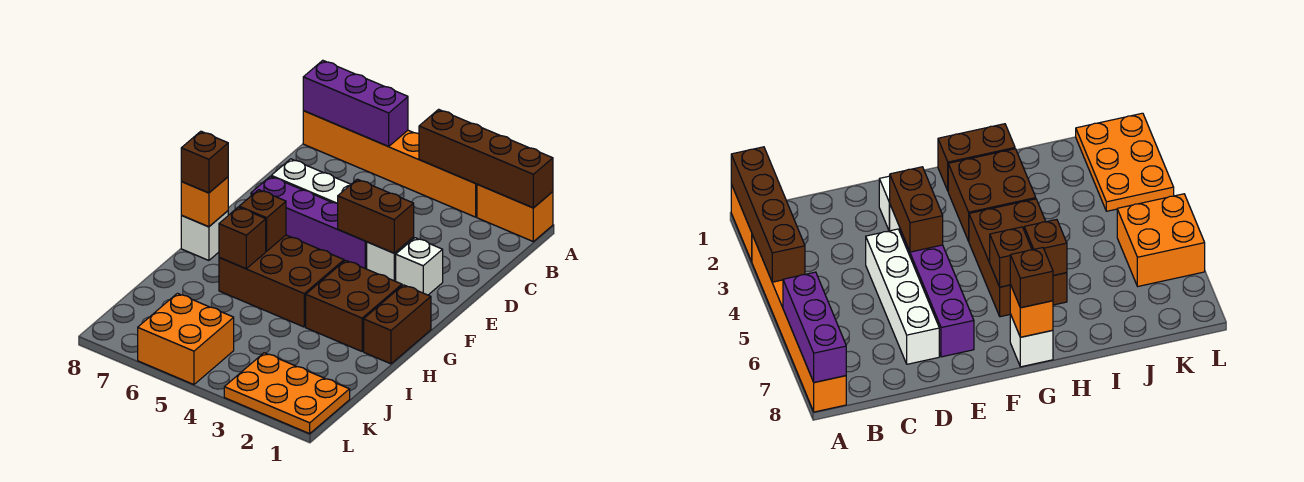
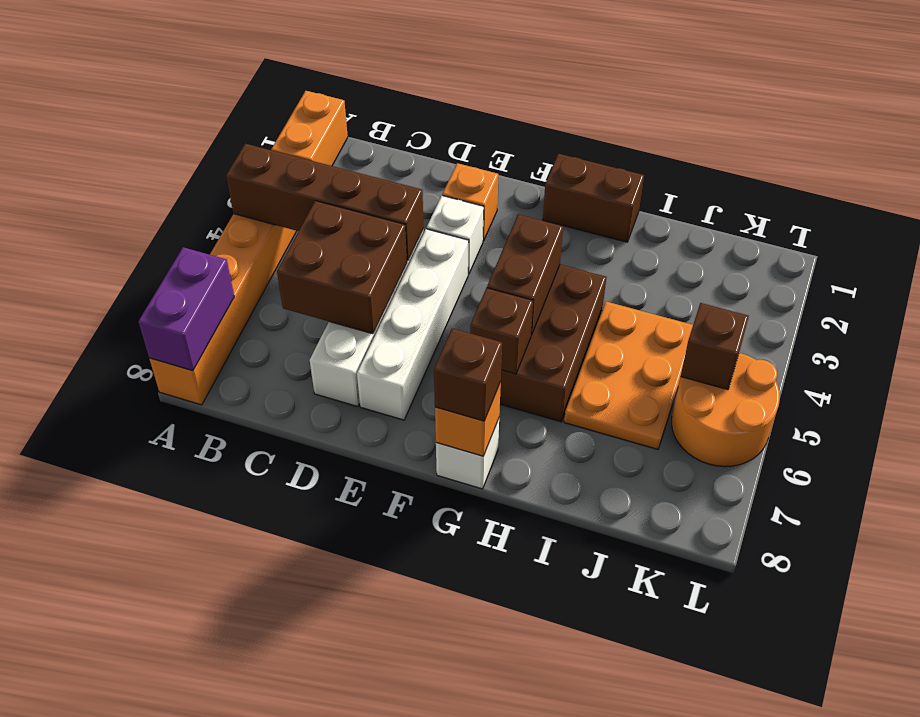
brown brick A1:A4 level 2 -> brown brick A4:D4 level 2
purple brick A6:A8 level 2 -> purple brick A7:A8 level 2
white brick E2 level 1 -> orange brick E2 level 1
brown brick E3:E4 level 2 -> brown brick G4:G5 level 2
purple brick E4:E7 level 1 -> white brick E4:E7 level 1
brown brick G2:H3 level 1 -> brown brick C5:D6 level 2
brown brick H6 level 2 -> brown brick K5 level 2
orange plate K1:L3 level 1 -> orange plate I4:J6 level 1
orange brick K5:L6 level 1 -> orange round brick K5:L6 level 1

